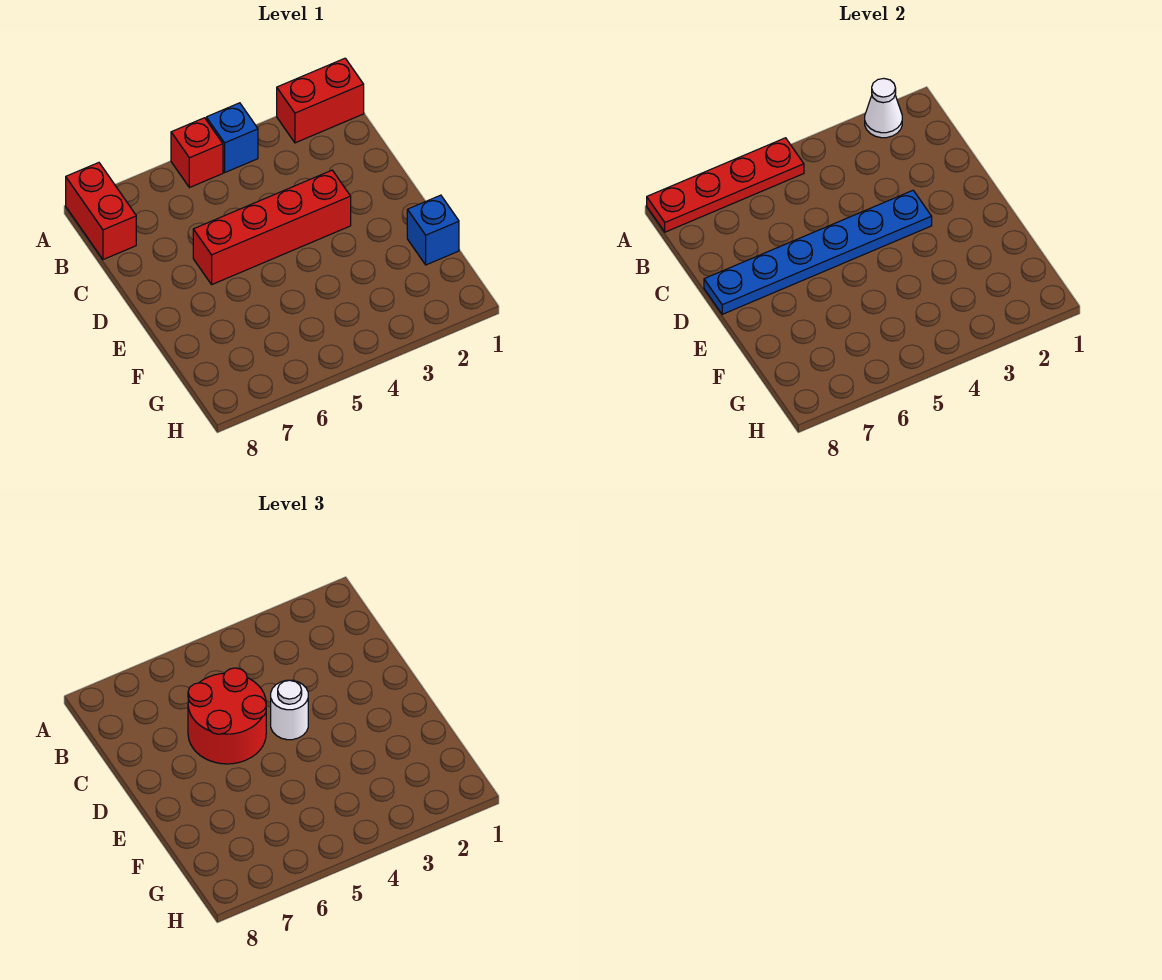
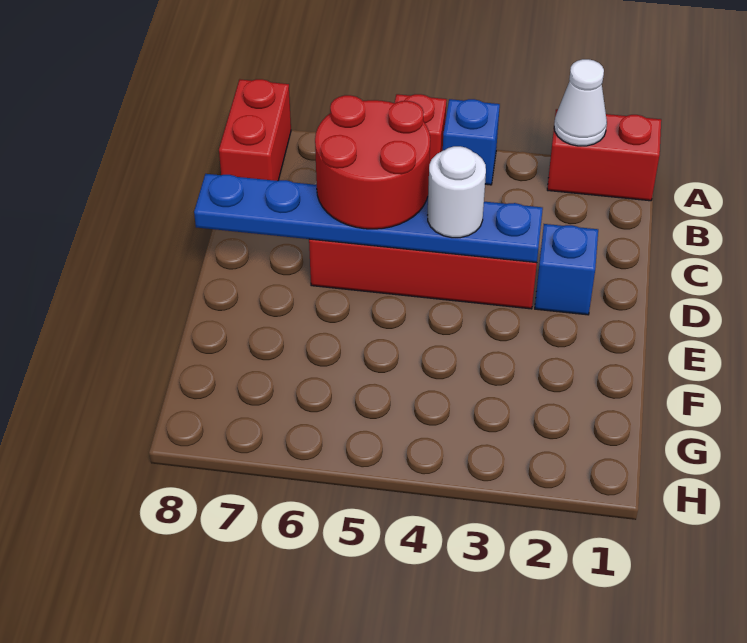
red plate A5:A8 level 2 -> none
blue brick F1 level 1 -> blue brick D2 level 1

